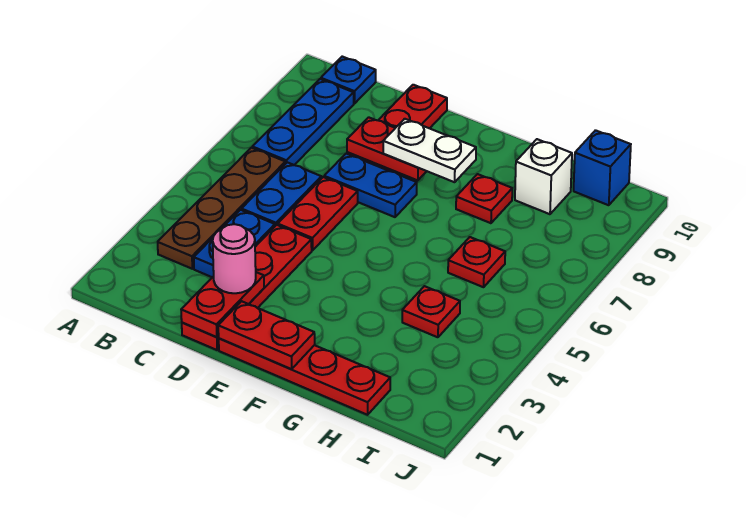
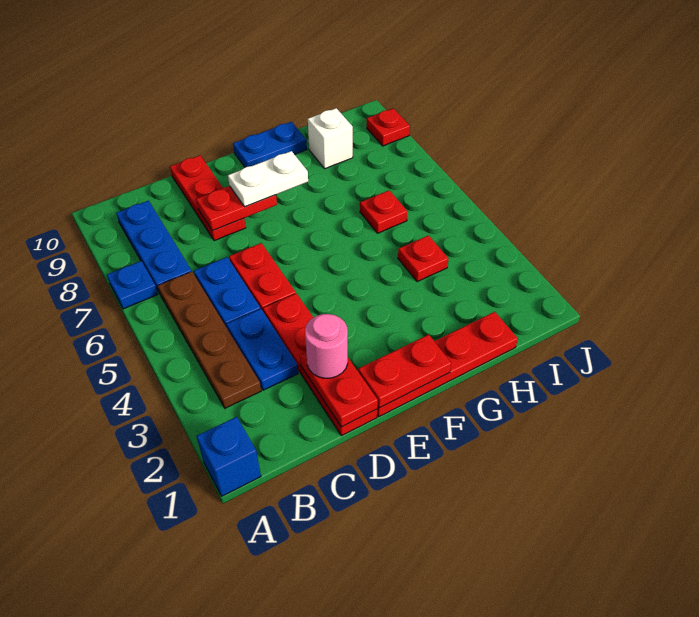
blue plate B10 level 1 -> blue plate A7 level 1
blue plate D7:E7 level 1 -> blue plate F10:G10 level 1
red plate G8 level 1 -> red plate J9 level 1
blue brick I10 level 1 -> blue brick A1 level 1

